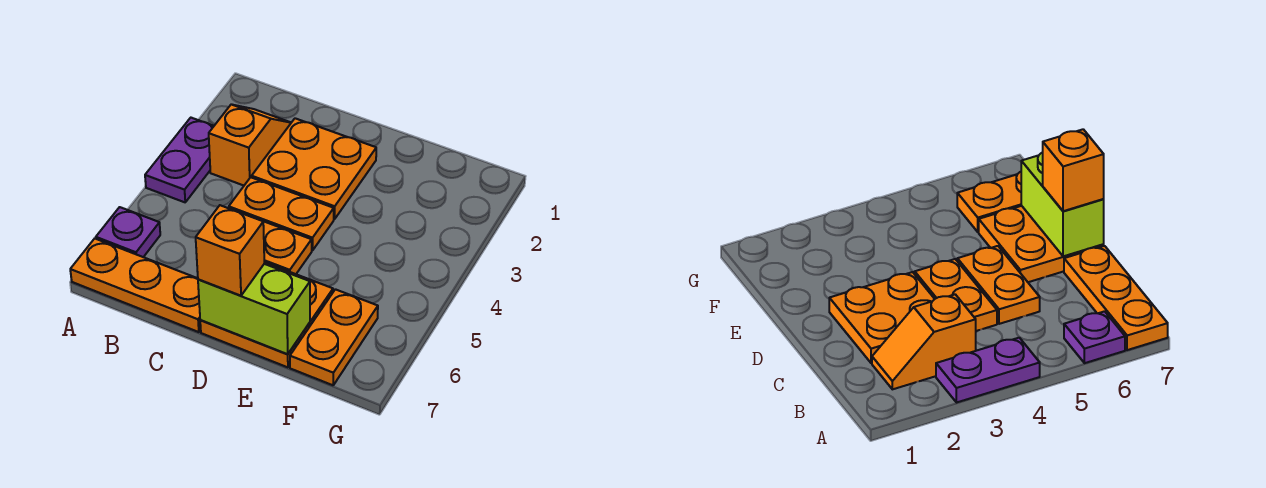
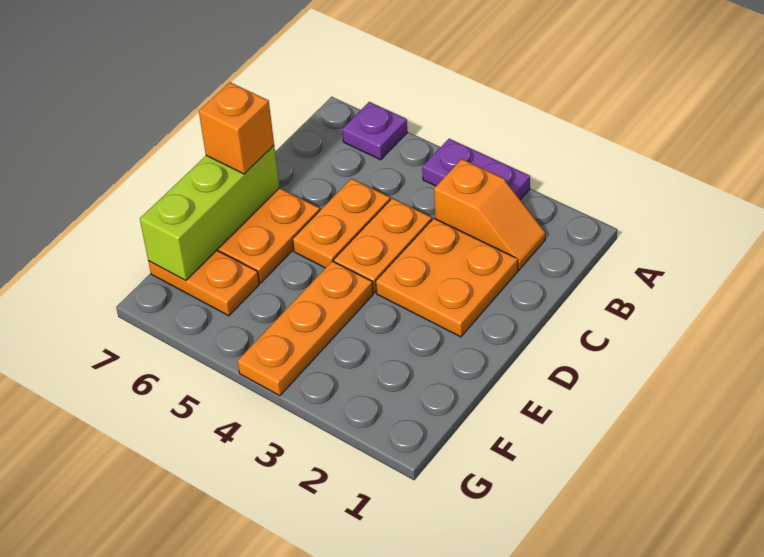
orange plate A7:C7 level 1 -> orange plate E4:G4 level 1
lime brick D7:E7 level 2 -> lime brick D7:F7 level 2

